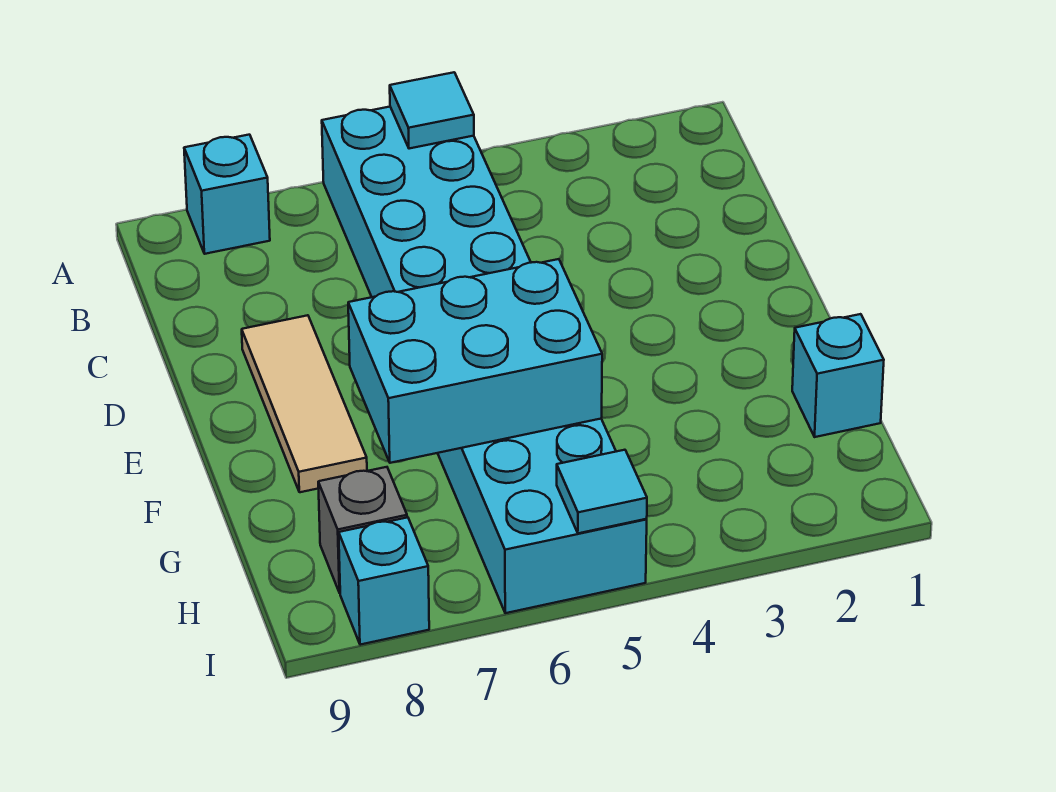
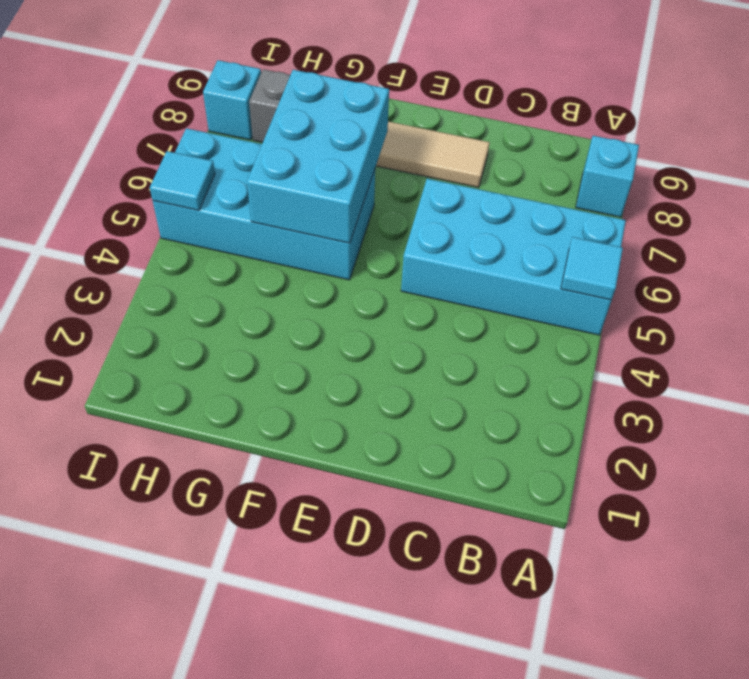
cyan brick G1 level 1 -> none

